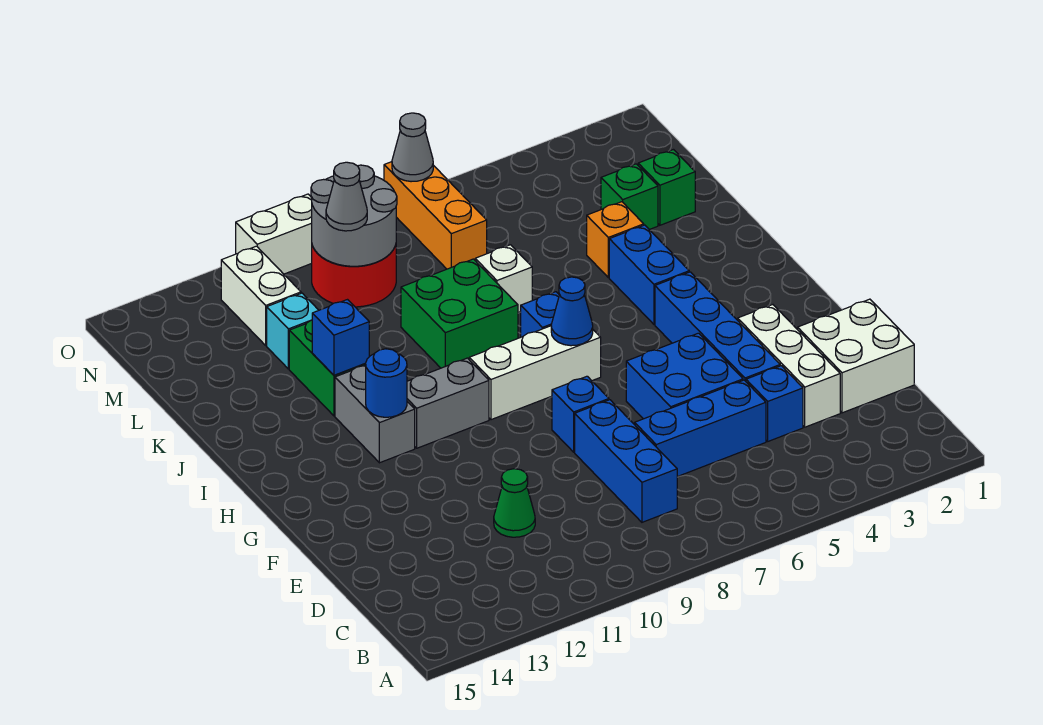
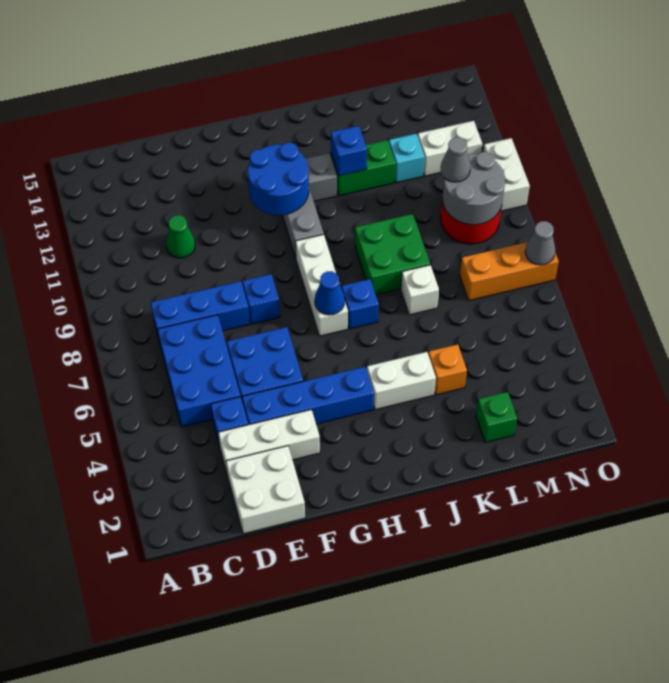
blue brick D5:D7 level 1 -> blue brick C5:D7 level 1
blue round brick H12 level 2 -> blue round brick G11:H12 level 2
blue brick I4:J4 level 1 -> white brick I4:J4 level 1
green brick L3 level 1 -> none

